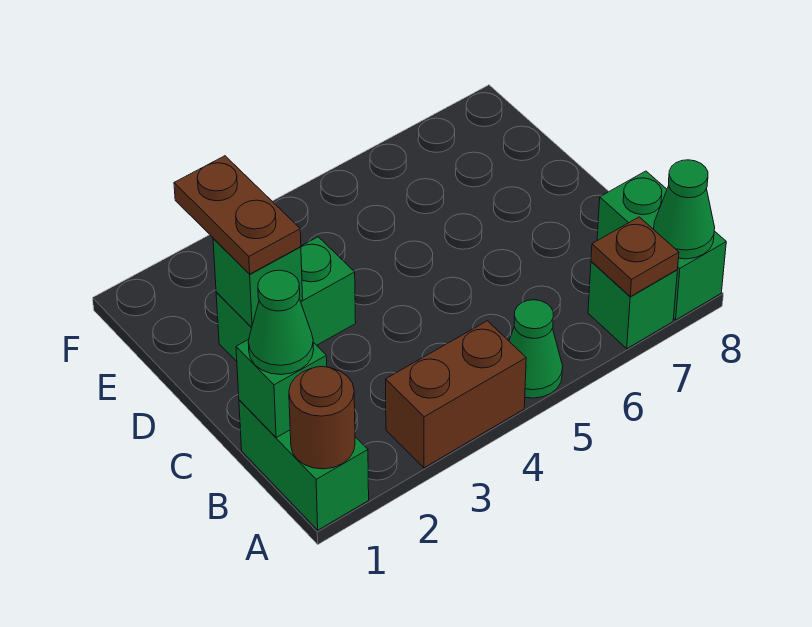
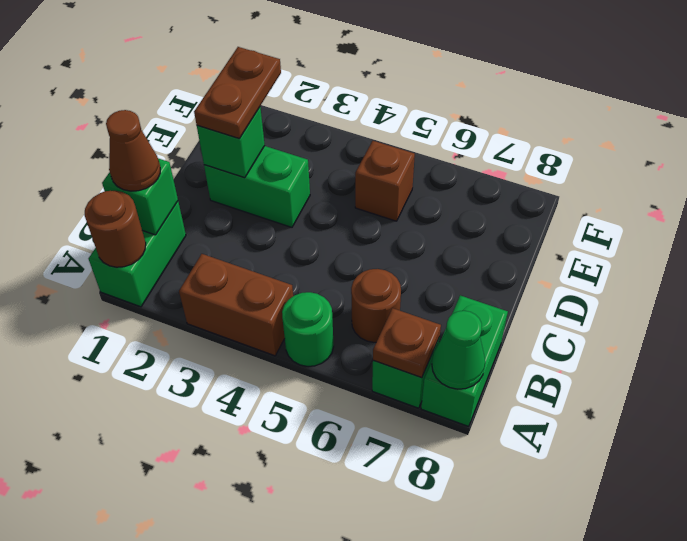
green cone A5 level 1 -> green round brick A5 level 1
green cone B1 level 3 -> brown cone B1 level 3
none -> brown round brick B6 level 1
none -> brown brick E5 level 1

